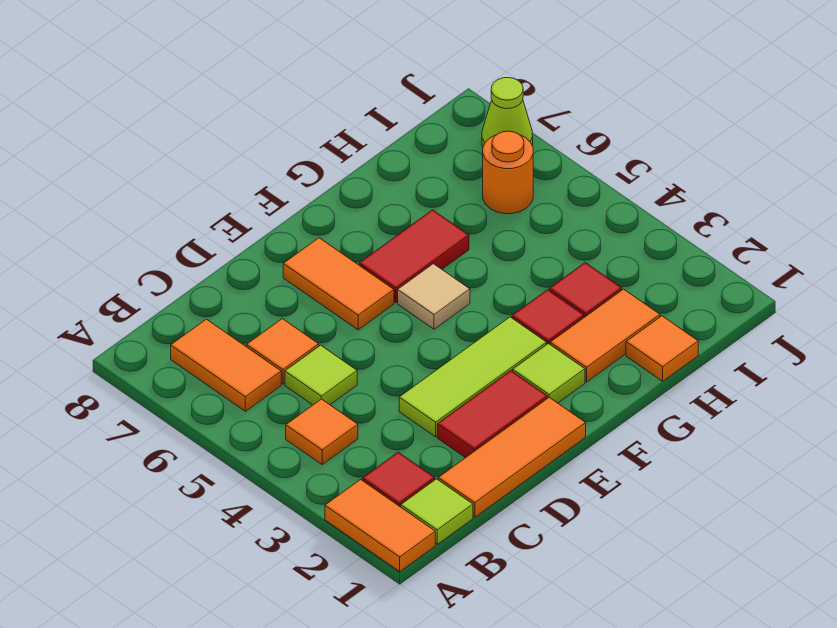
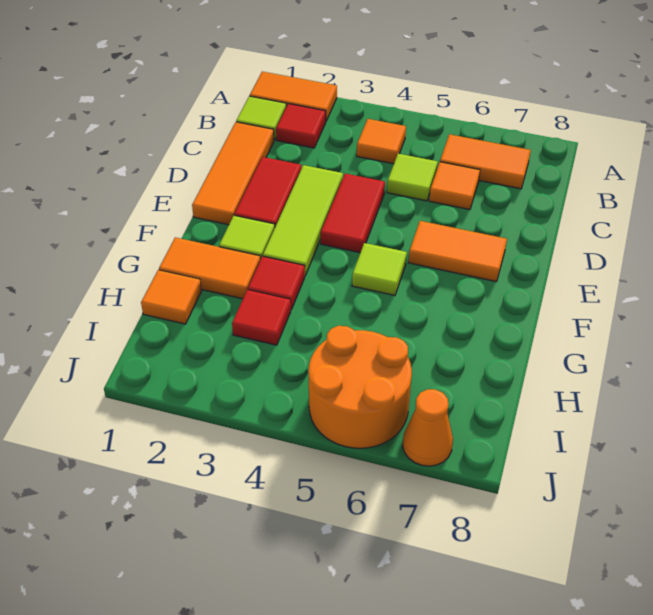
tan tile F5 level 1 -> lime tile F5 level 1
red tile F6:G6 level 1 -> red tile D4:E4 level 1
orange tile G2:H2 level 1 -> orange tile G1:G2 level 1
orange round brick I6 level 1 -> orange round brick I5:J6 level 1
lime cone J7 level 1 -> orange cone J7 level 1

